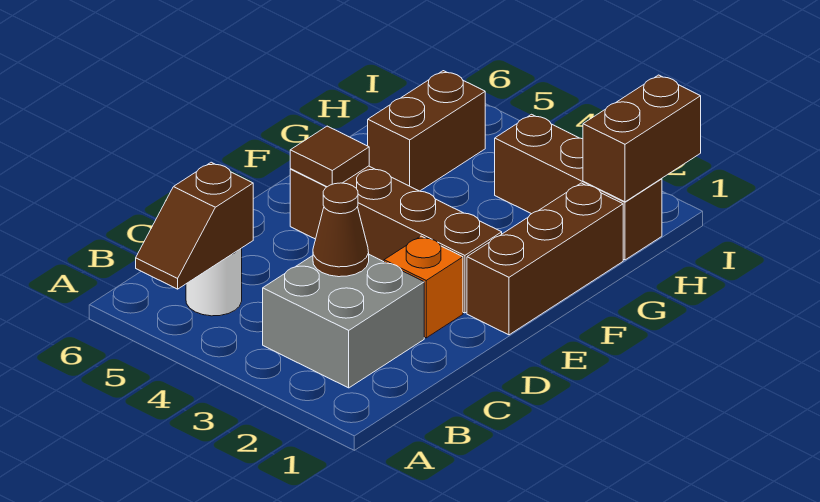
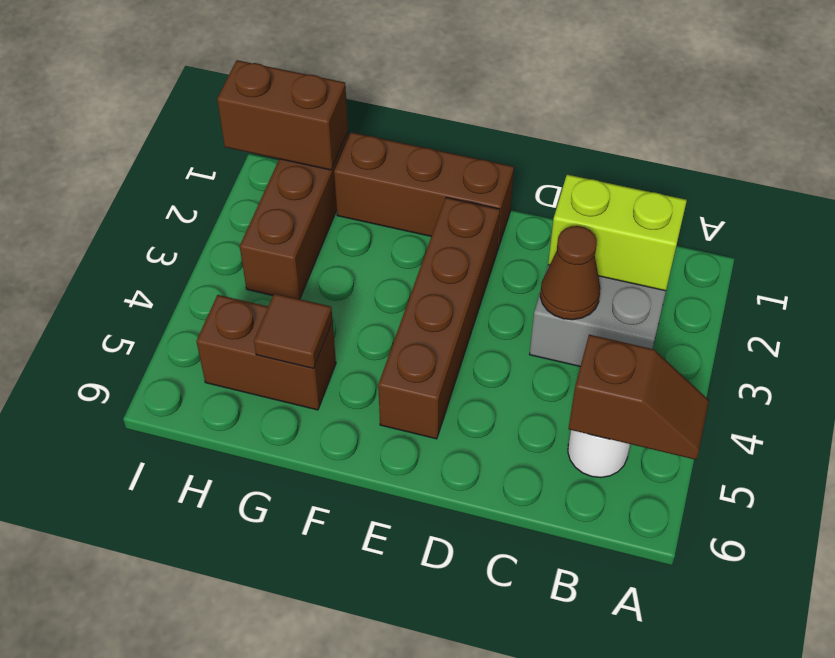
none -> lime brick B2:C2 level 2
orange brick D2 level 1 -> none
brown tile E5 level 2 -> brown tile G5 level 2

